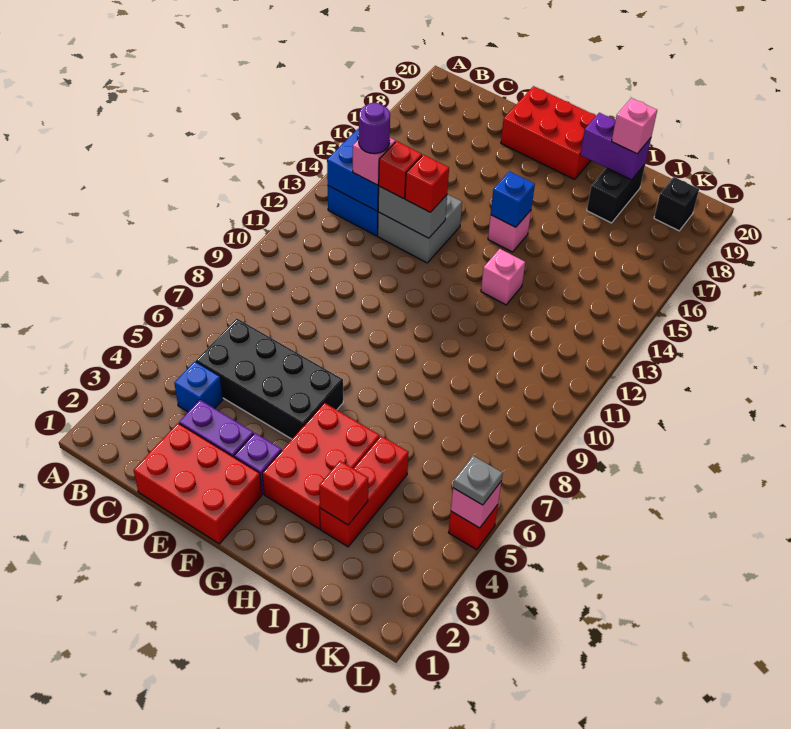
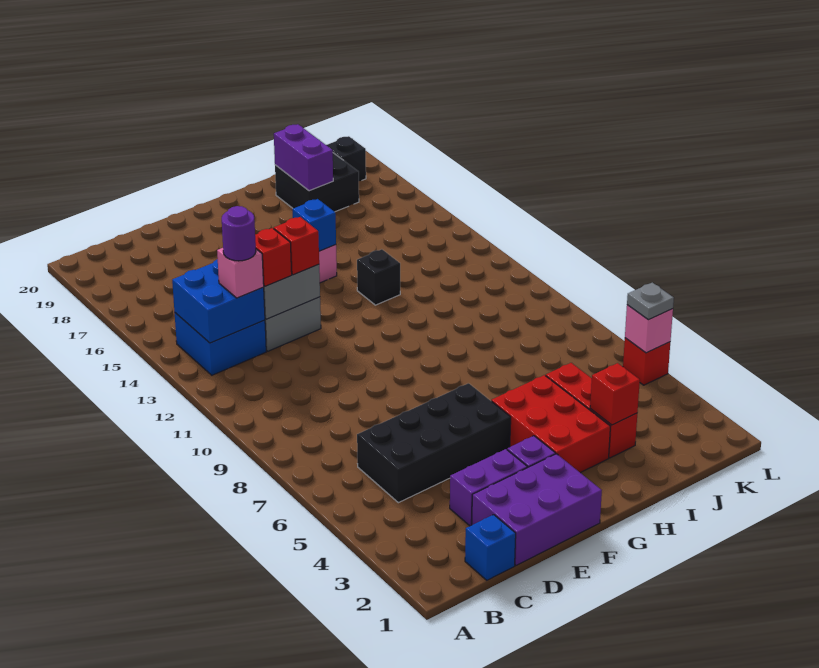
blue brick C4 level 1 -> blue brick C1 level 1
red brick D1:F2 level 1 -> purple brick D1:F2 level 1
red brick E19:G20 level 1 -> none
pink brick H13 level 1 -> black brick H13 level 1
purple brick H19:I19 level 2 -> purple brick I18:I19 level 2
black brick I18:I19 level 1 -> black brick I18:J19 level 1
pink brick I19 level 3 -> none

